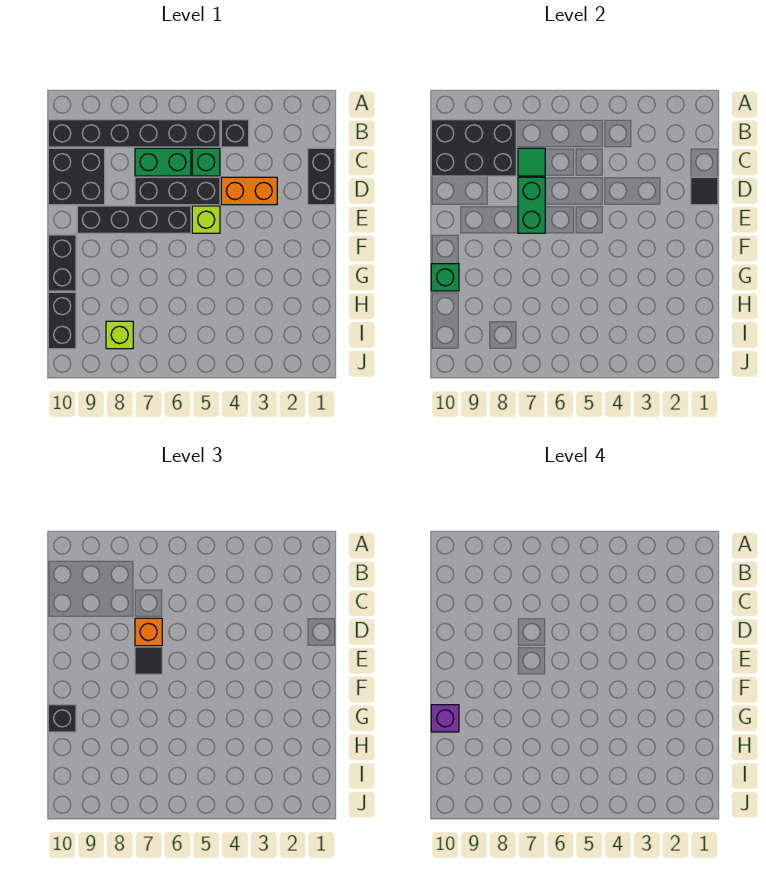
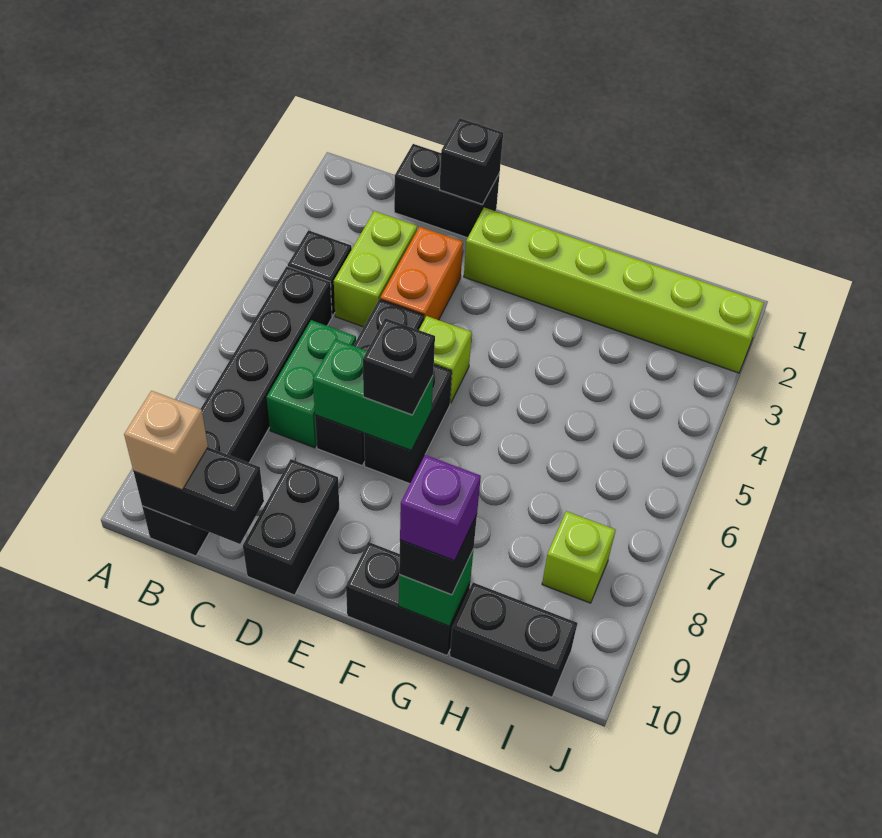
black brick B8:C10 level 2 -> black brick B10:C10 level 2
none -> tan brick B10 level 3
none -> lime brick C3:C4 level 1
green brick C5 level 1 -> none
green tile C7 level 2 -> none
black brick C9:D10 level 1 -> black brick D9:D10 level 1
black tile D1 level 2 -> black brick D1 level 2
orange brick D7 level 3 -> none
none -> lime brick E2:J2 level 1
black brick E6:E9 level 1 -> black brick E6:E7 level 1
black tile E7 level 3 -> black brick E7 level 3

